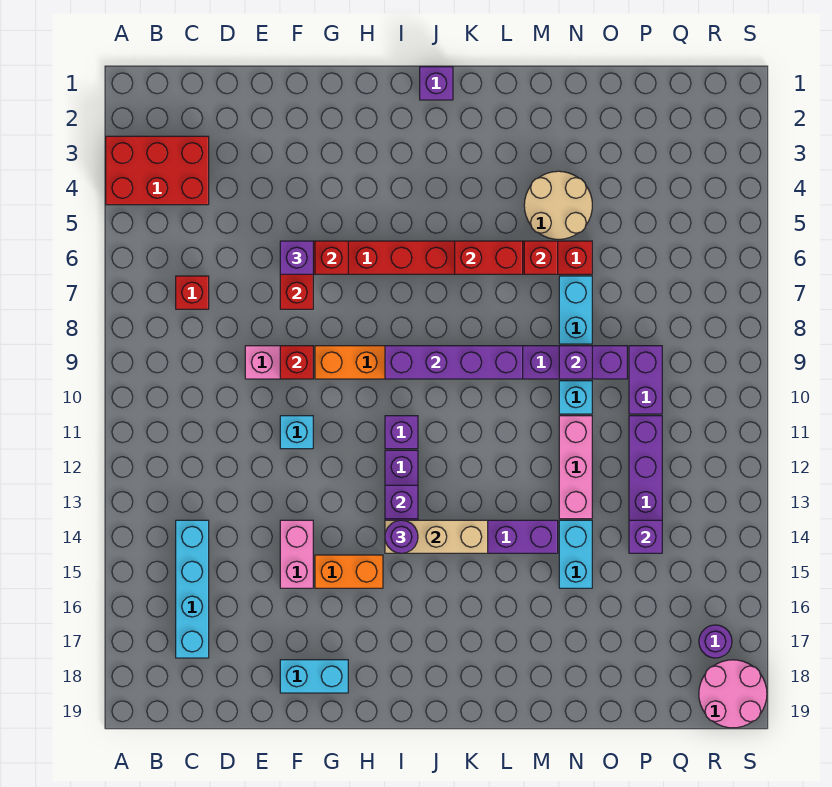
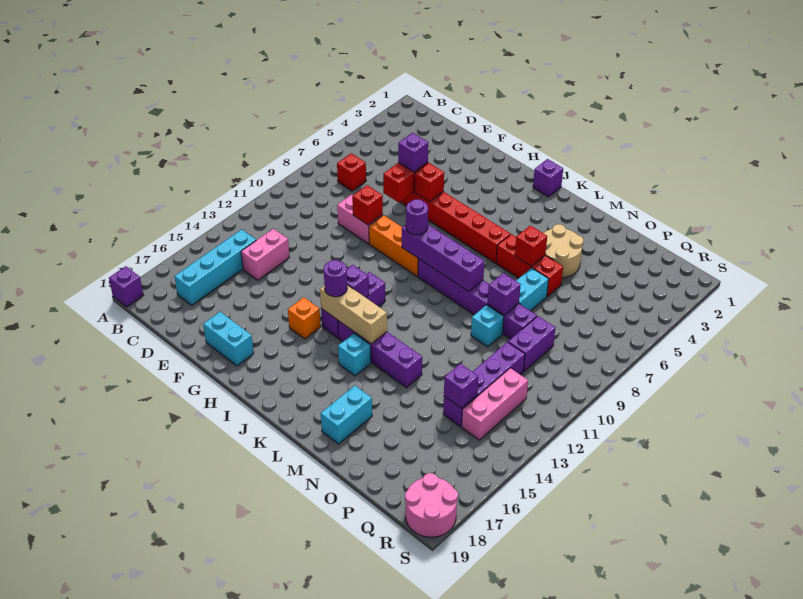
red brick A3:C4 level 1 -> none
cyan brick F11 level 1 -> cyan brick K15 level 1
pink brick F14:F15 level 1 -> pink brick D13:D14 level 1
orange brick G15:H15 level 1 -> orange brick H15 level 1
purple brick I11 level 1 -> purple brick A19 level 1
red brick K6:L6 level 2 -> none
pink brick N11:N13 level 1 -> pink brick Q12:Q14 level 1
cyan brick N14:N15 level 1 -> cyan brick M17:M18 level 1
purple round brick R17 level 1 -> purple round brick I9 level 3

